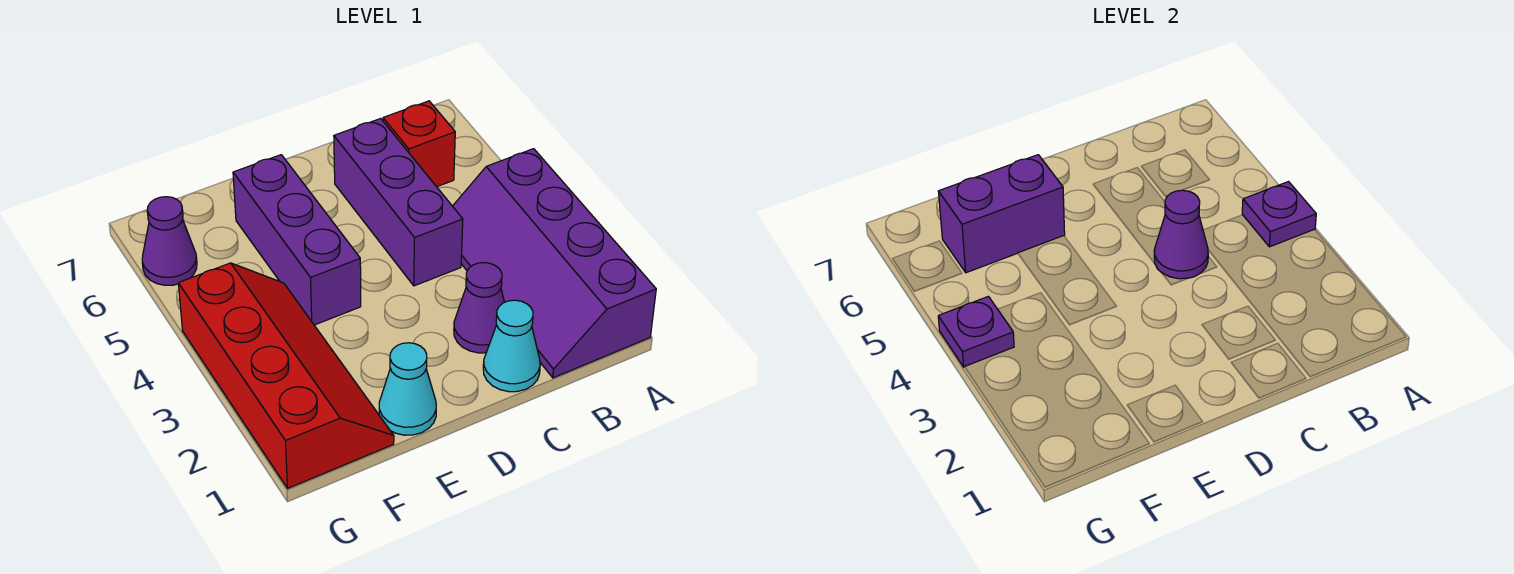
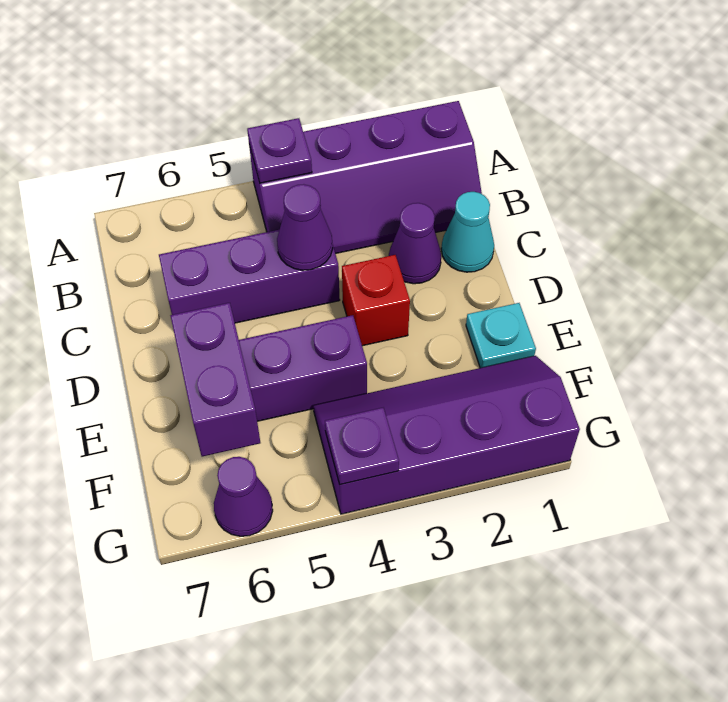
red brick B6 level 1 -> red brick D3 level 1
cyan cone E1 level 1 -> cyan plate E1 level 1
red slope F1:G4 level 1 top G -> purple slope F1:G4 level 1 top G

